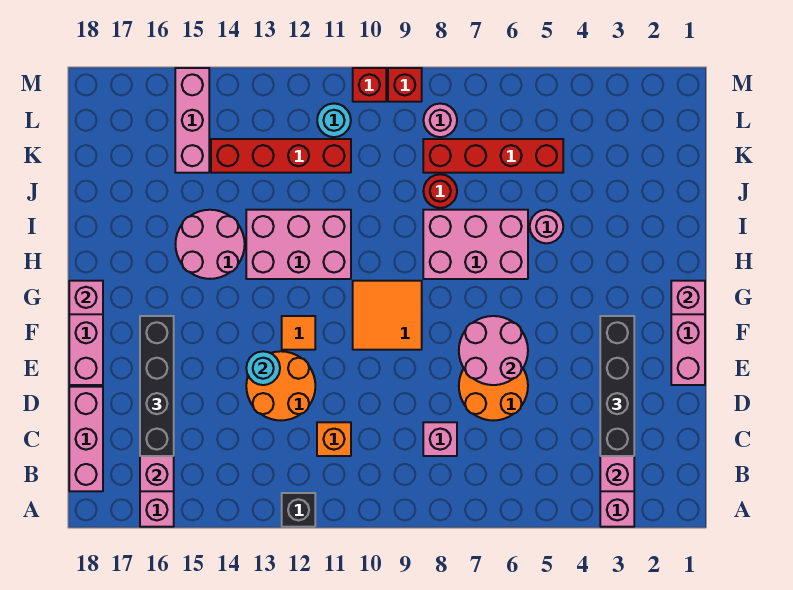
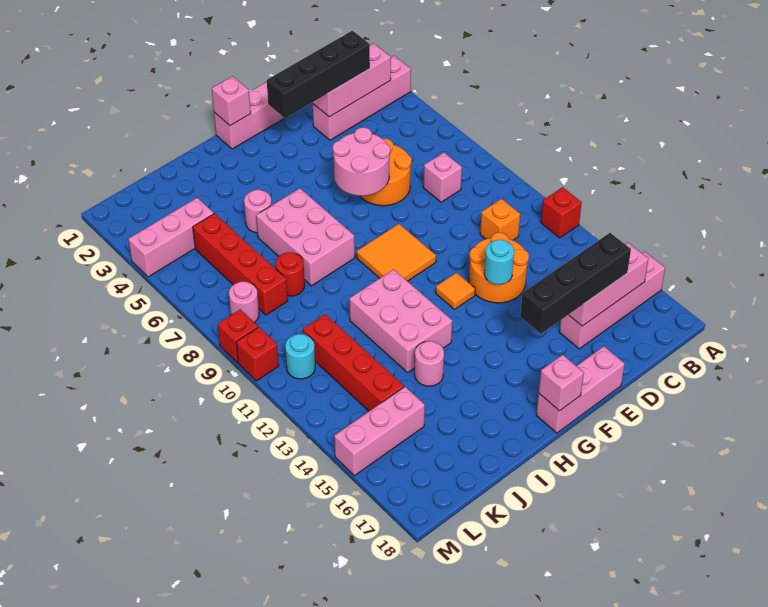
black brick A12 level 1 -> red brick A12 level 1
pink brick B18:D18 level 1 -> pink brick K4:M4 level 1
pink round brick H14:I15 level 1 -> pink round brick I14 level 1

